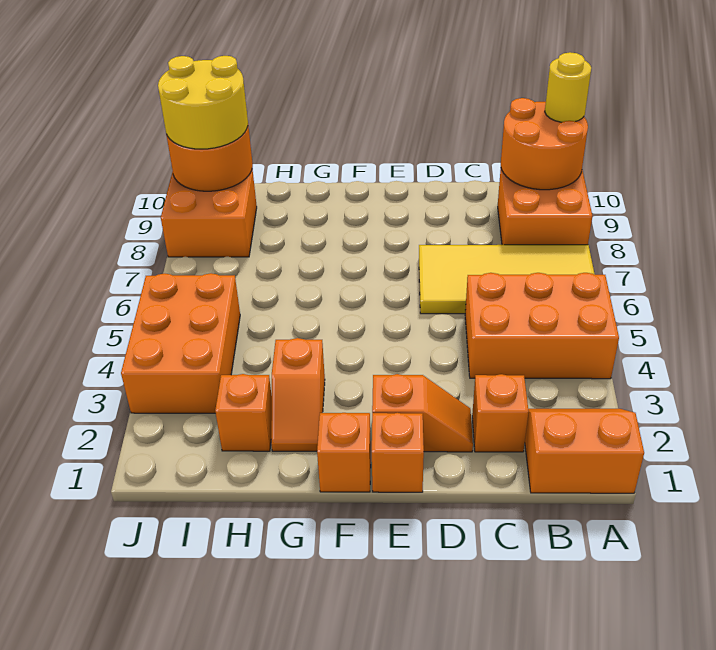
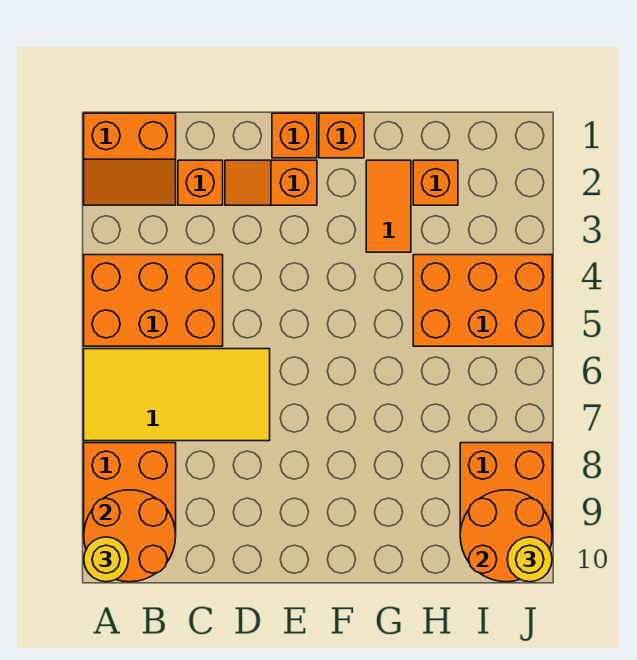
orange slope G2:G3 level 1 top 3 -> orange tile G2:G3 level 1
orange brick I3:J5 level 1 -> orange brick H4:J5 level 1
yellow round brick I9:J10 level 3 -> yellow round brick J10 level 3

